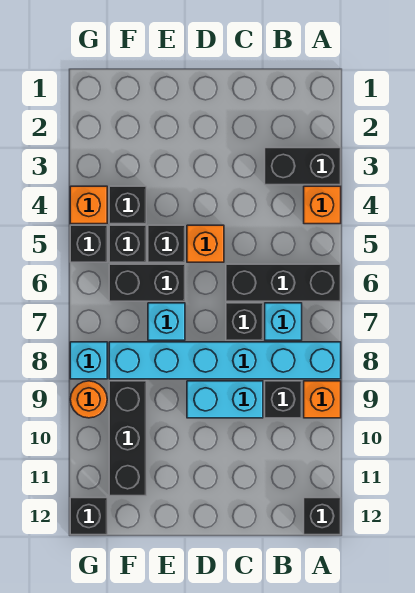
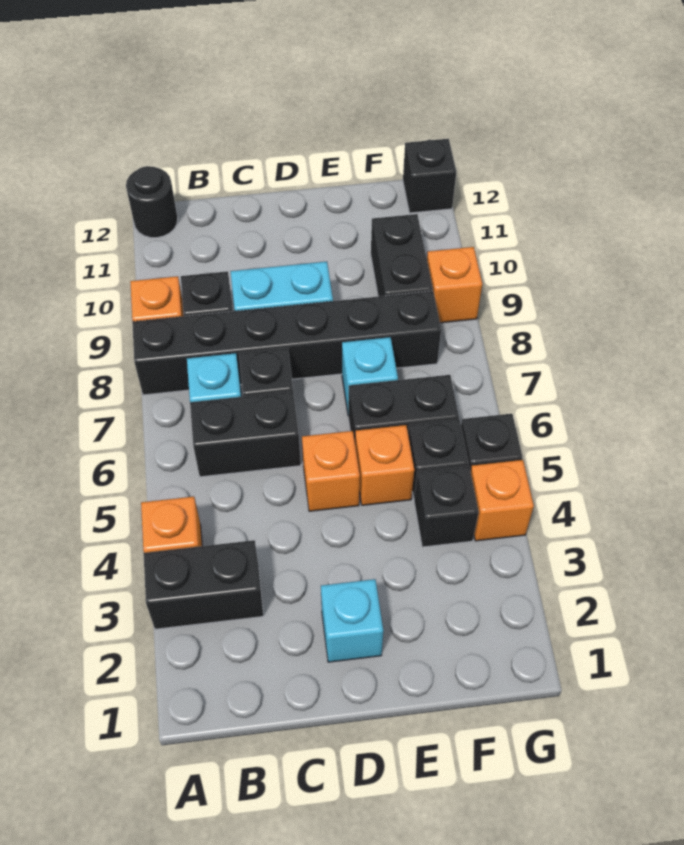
black brick A6:C6 level 1 -> black brick B6:C6 level 1
cyan brick A8:F8 level 1 -> black brick A8:F8 level 1
black brick A12 level 1 -> black round brick A12 level 1
black brick E5 level 1 -> orange brick E5 level 1
black brick F9:F11 level 1 -> black brick F9:F10 level 1
cyan brick G8 level 1 -> cyan brick D2 level 1
orange round brick G9 level 1 -> orange brick G9 level 1

